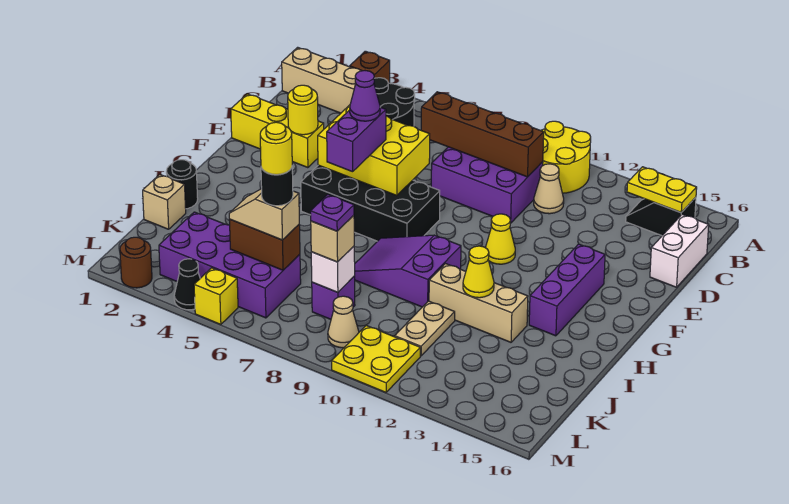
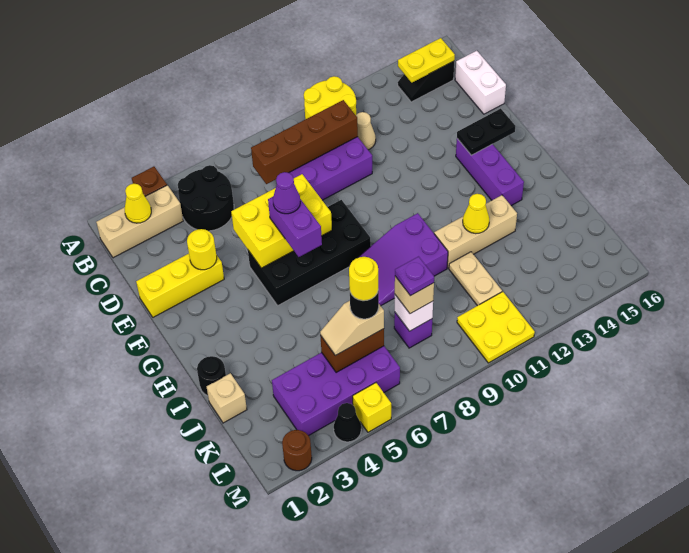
yellow cone F11 level 1 -> yellow cone B2 level 2
none -> black plate F14:F15 level 2
tan cone L9 level 1 -> none

